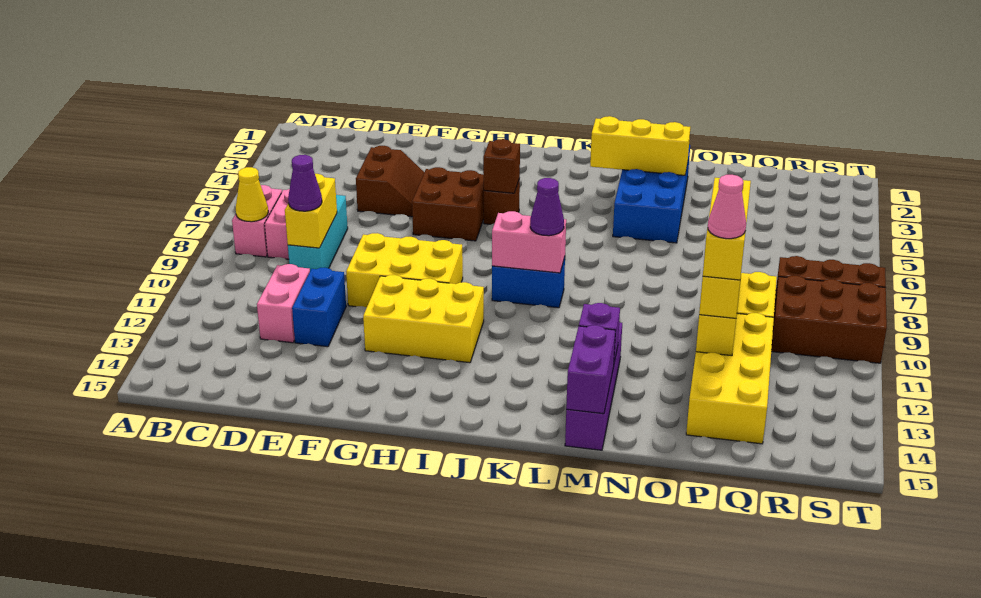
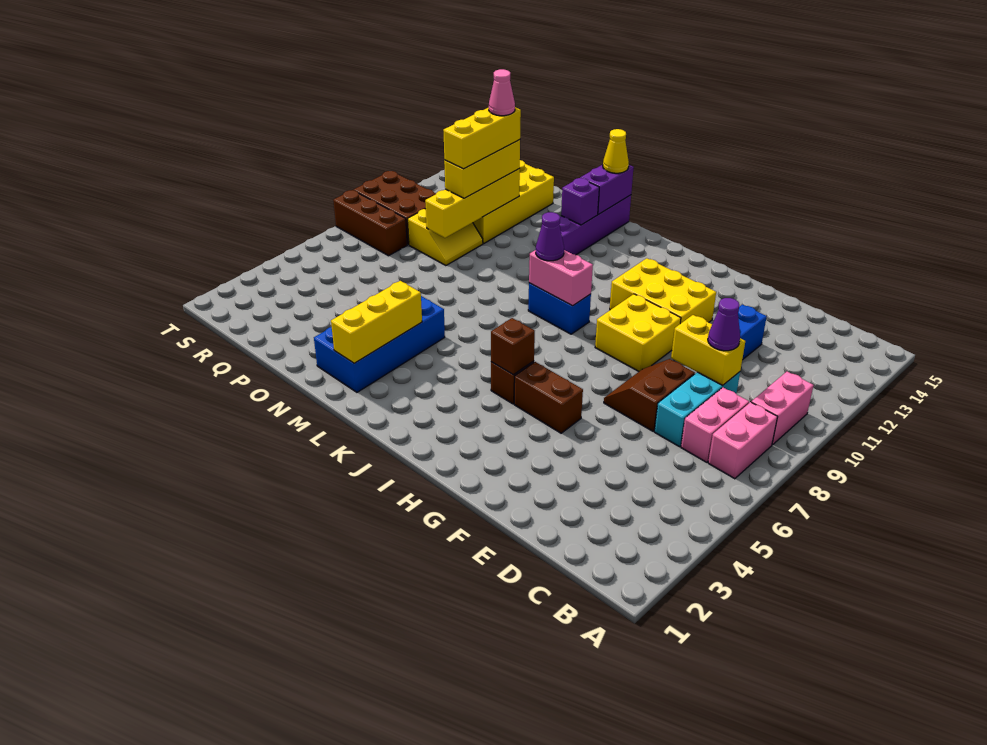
yellow cone B8 level 2 -> yellow cone M15 level 3
yellow brick D8:D9 level 2 -> yellow brick D9:E9 level 2
pink brick D11:D12 level 1 -> pink brick B9:B10 level 1
brown slope E4:F5 level 1 top E -> brown slope E7:F8 level 1 top E
yellow brick F9:H10 level 1 -> yellow brick G9:H10 level 1
brown brick G5:H6 level 1 -> brown brick G5:H5 level 1
yellow brick L3:N3 level 2 -> yellow brick M2:M4 level 2

